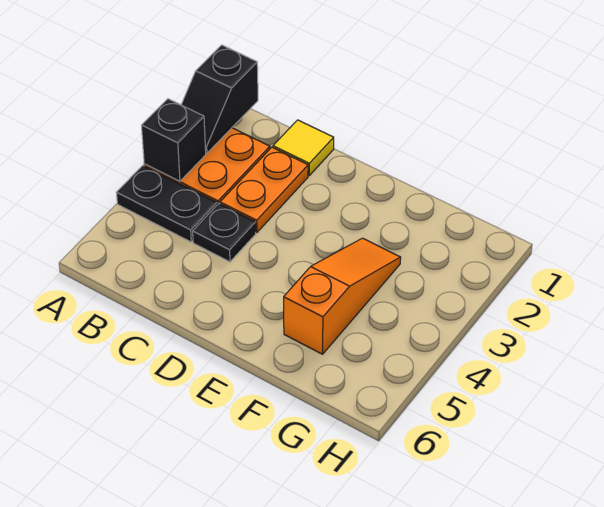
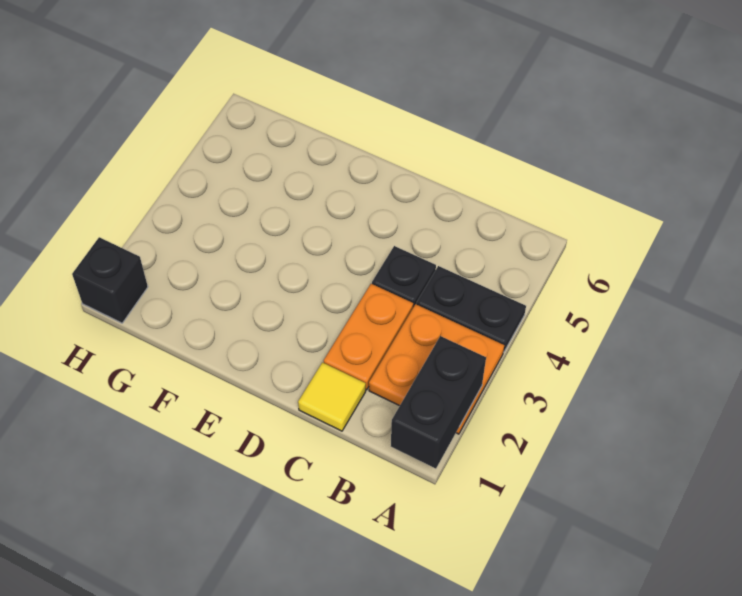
black slope A1:A2 level 2 top 1 -> black brick A1:A2 level 2
black brick A3 level 2 -> black brick H1 level 1
orange slope F3:F5 level 1 top 5 -> none

